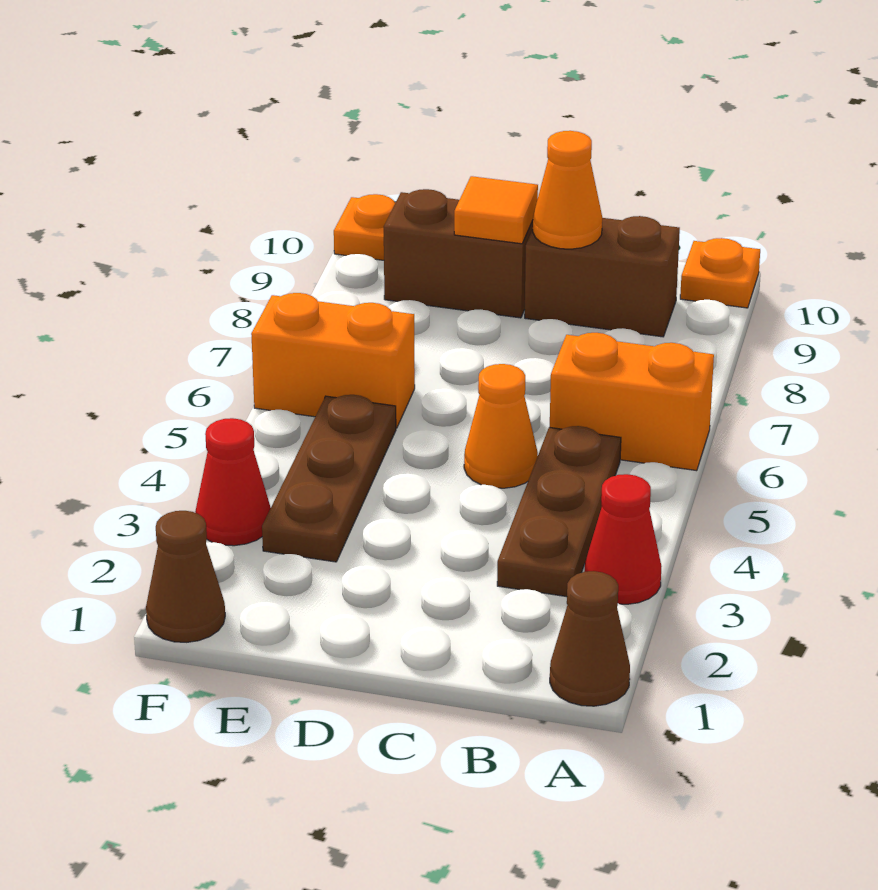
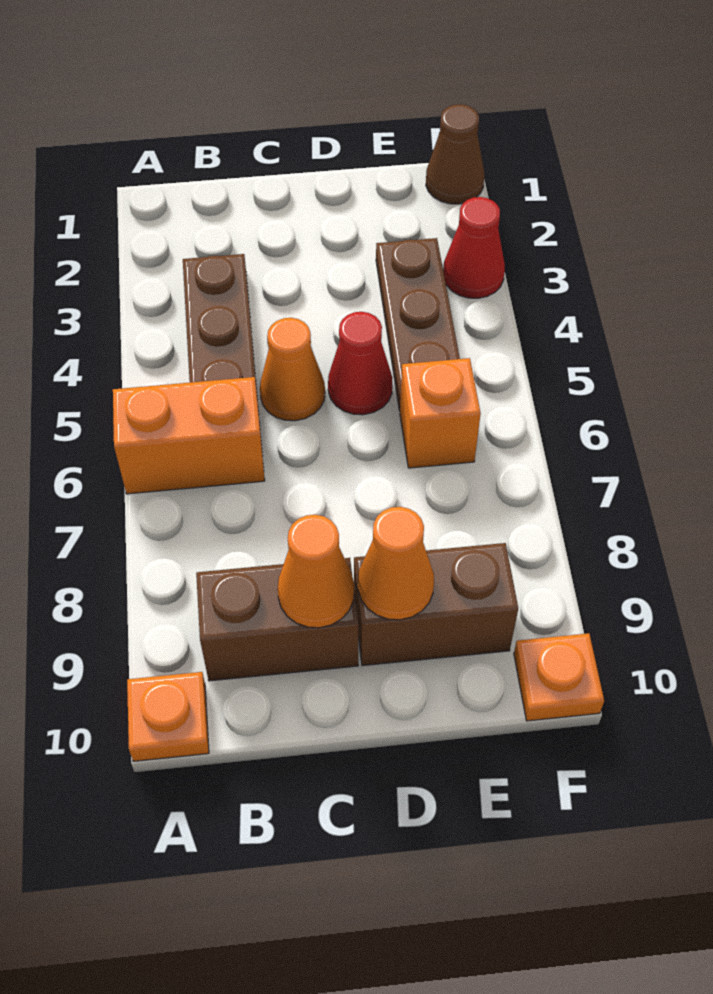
brown cone A1 level 1 -> none
red cone A3 level 1 -> red cone D5 level 1
orange tile D9 level 2 -> orange cone D9 level 2
orange brick E6:F6 level 1 -> orange brick E6 level 1

